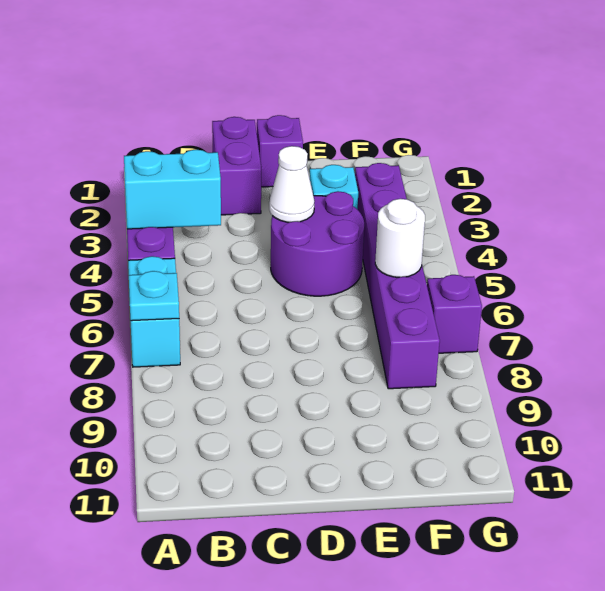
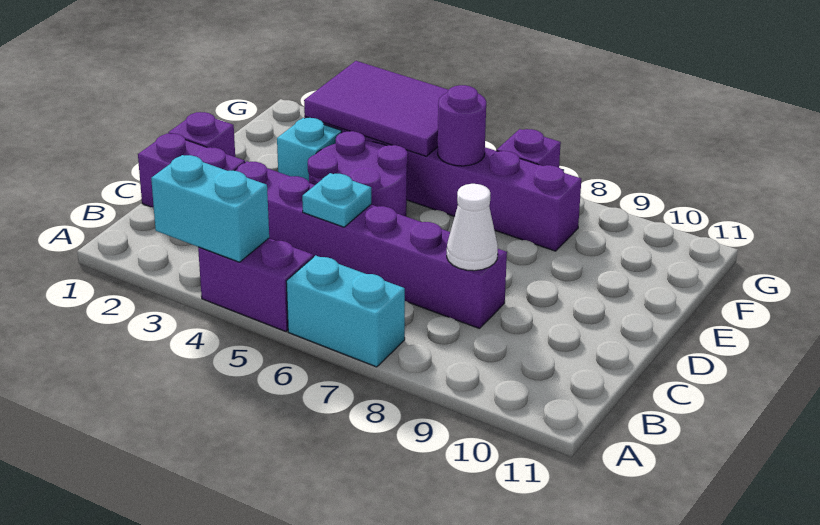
cyan brick A4:B4 level 2 -> cyan brick A3:A4 level 2
cyan plate A7 level 2 -> cyan plate C5 level 2
none -> purple brick C3:C8 level 1
white cone D4 level 2 -> white cone C8 level 2
none -> purple tile F3:G5 level 2
white round brick F6 level 2 -> purple round brick F6 level 2

